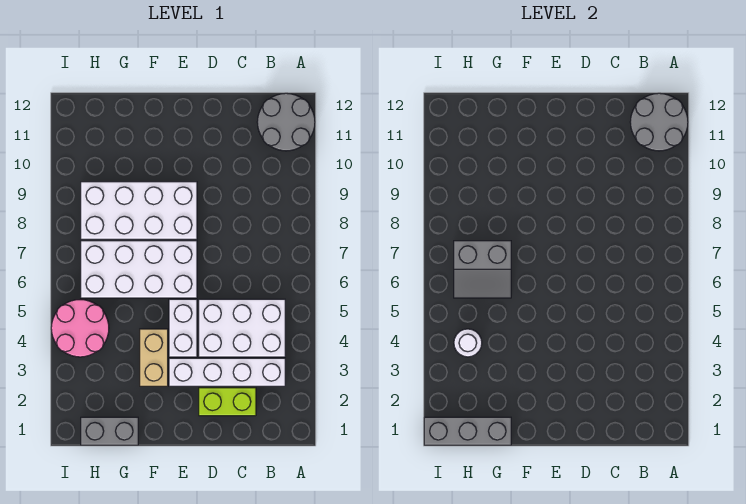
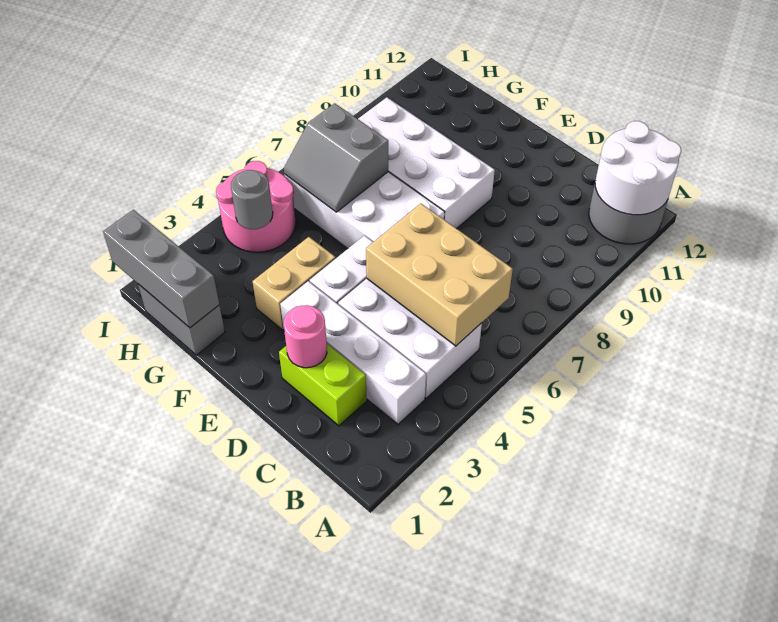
grey round brick A11:B12 level 2 -> white round brick A11:B12 level 2
none -> tan brick B5:D6 level 2
none -> pink round brick D2 level 2
white round brick H4 level 2 -> grey round brick H4 level 2

